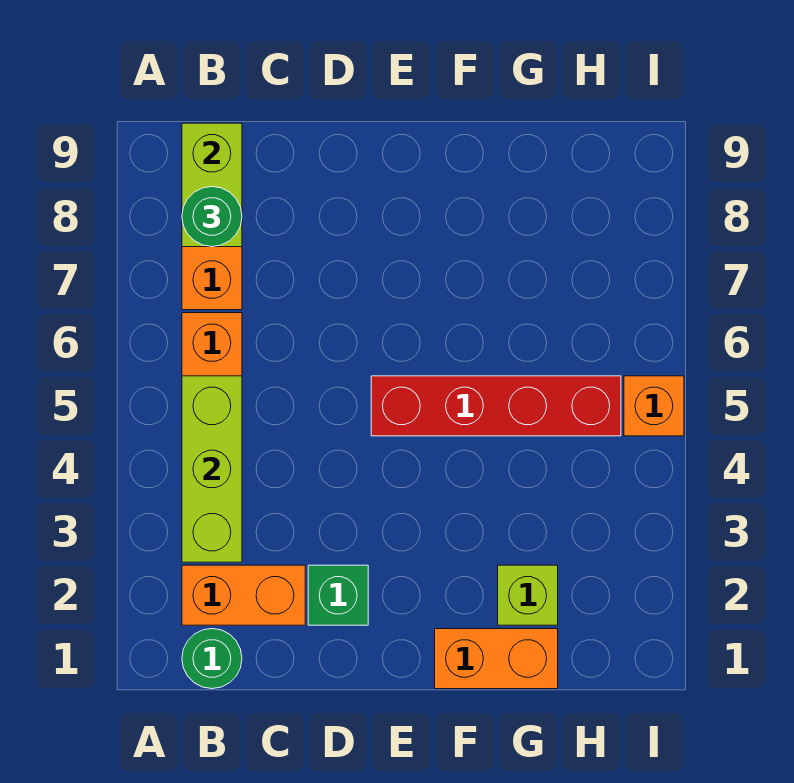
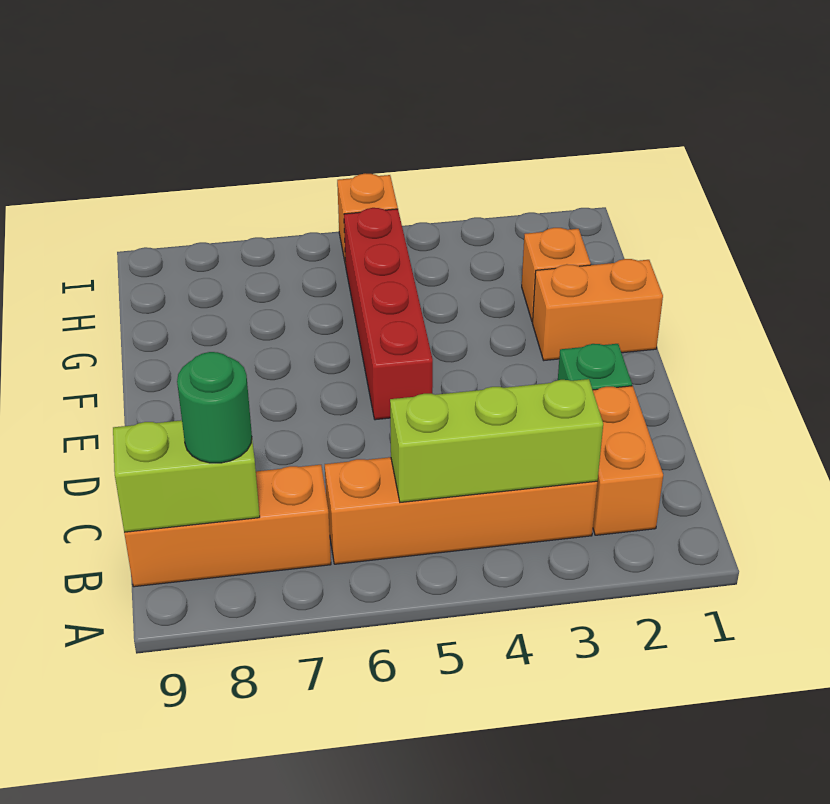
green round brick B1 level 1 -> none
orange brick F1:G1 level 1 -> orange brick F1:F2 level 1
lime brick G2 level 1 -> orange brick G2 level 1

